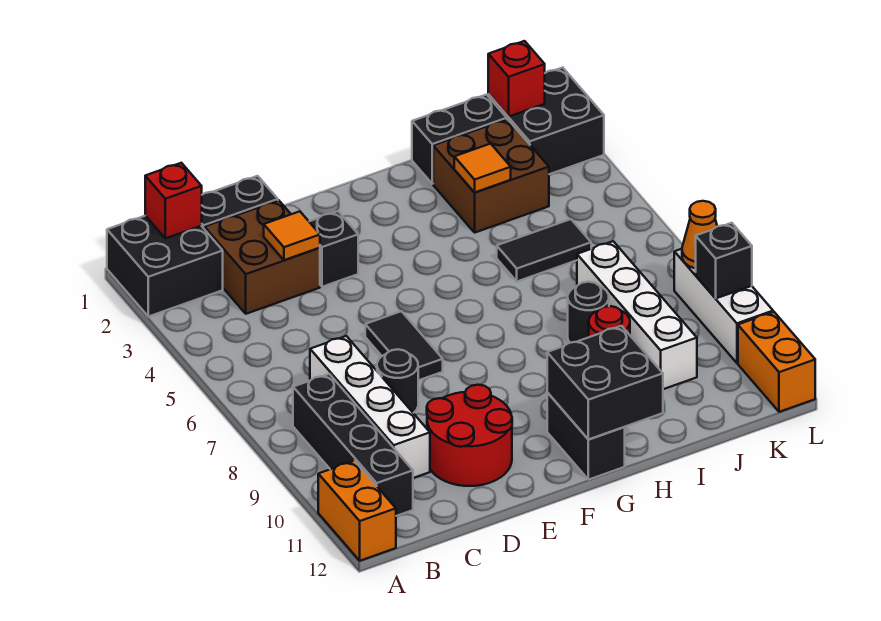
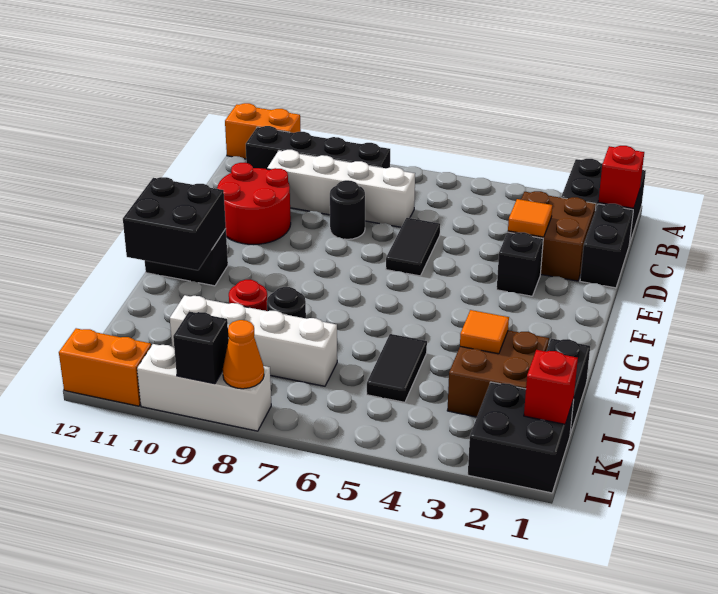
black tile E6:E7 level 1 -> black tile D6:E6 level 1

